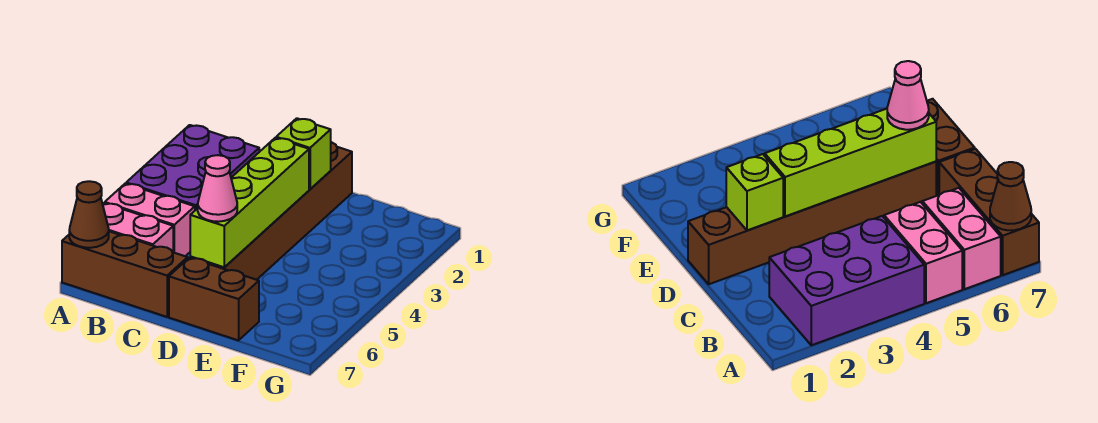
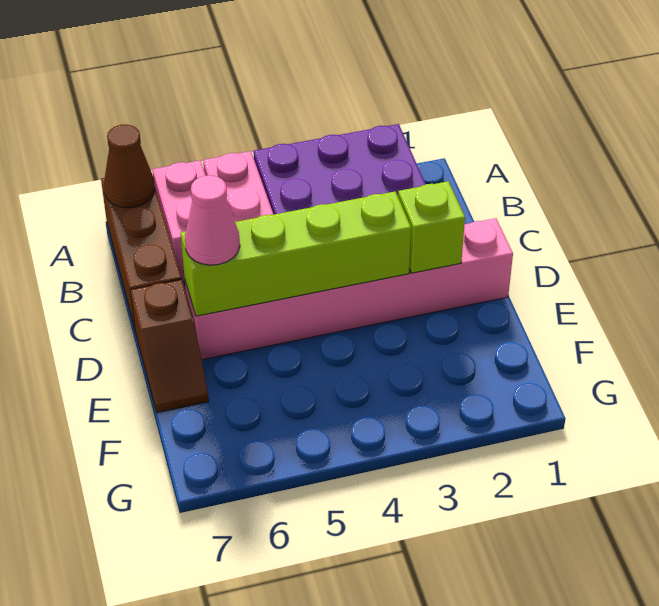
brown brick D1:D6 level 1 -> pink brick D1:D6 level 1
brown brick D7:E7 level 1 -> brown slope D7:E7 level 1 top D

